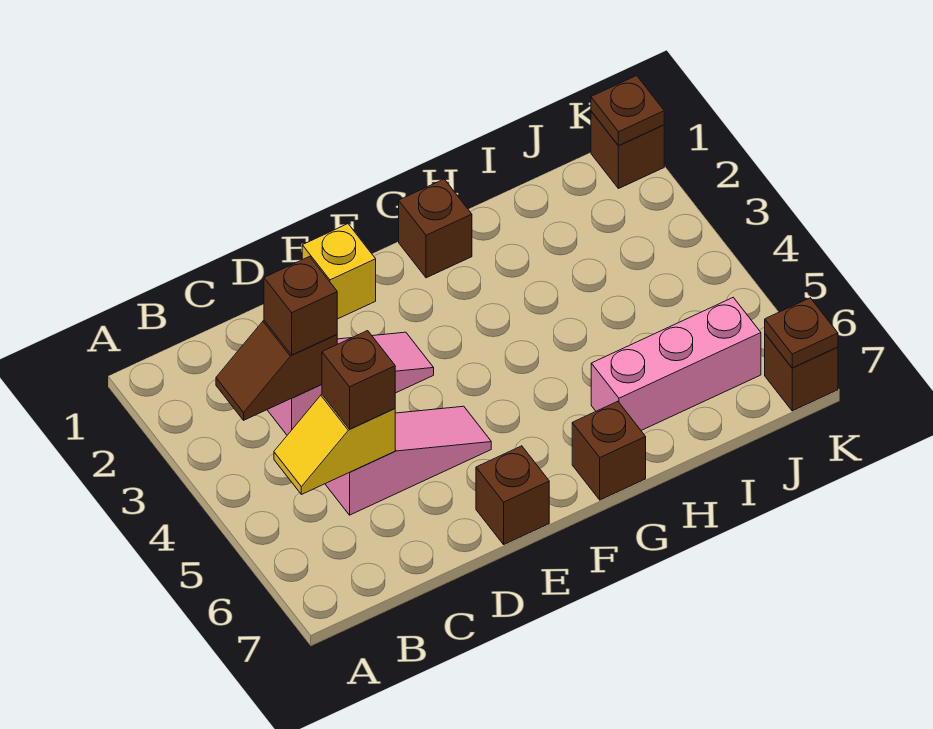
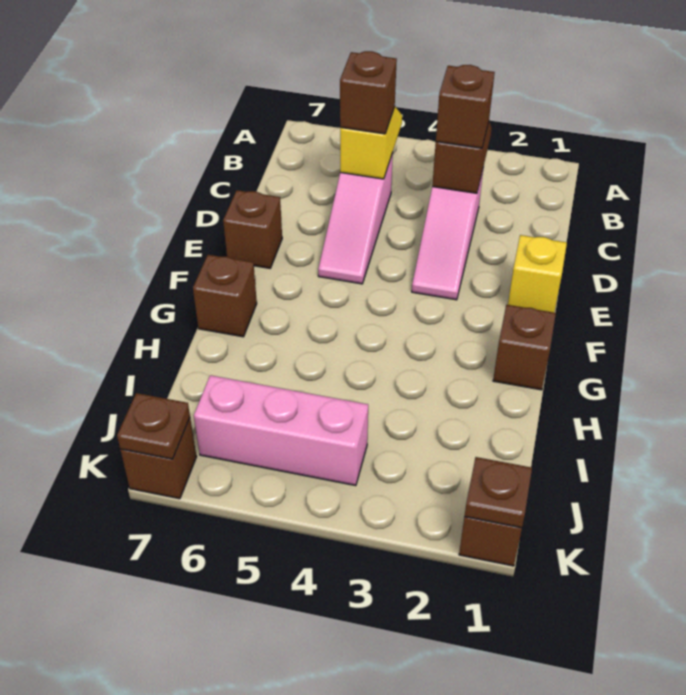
pink brick H6:J6 level 1 -> pink brick J4:J6 level 1

